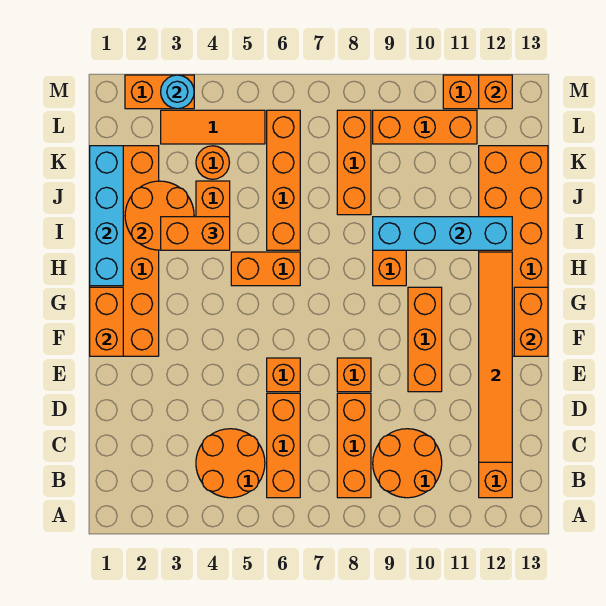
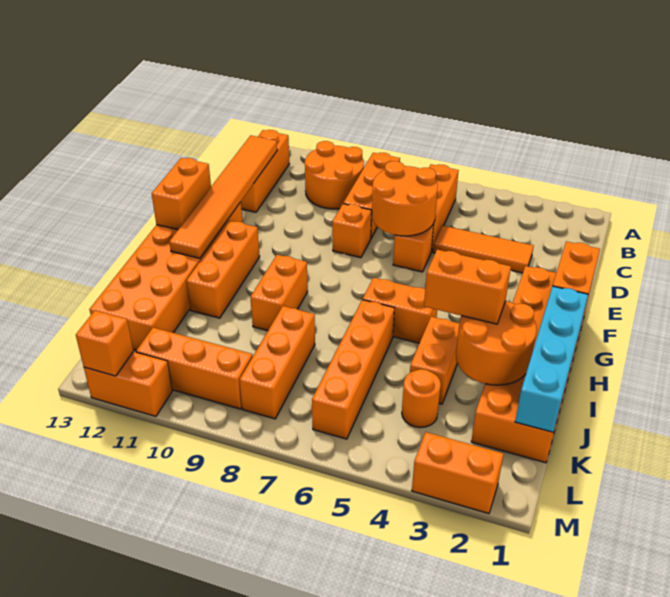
orange round brick B4:C5 level 1 -> orange round brick D6:E7 level 2
orange brick E10:G10 level 1 -> orange brick G11:I11 level 1
cyan brick I9:I12 level 2 -> none
orange tile L3:L5 level 1 -> orange tile D3:D5 level 1
cyan round brick M3 level 2 -> none

